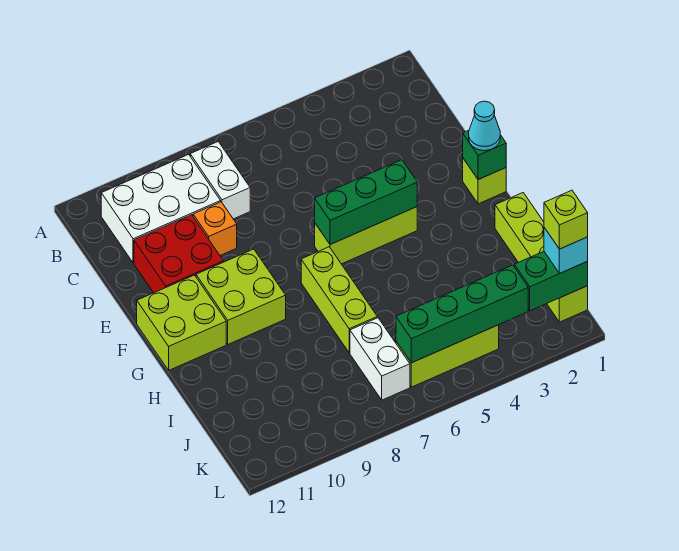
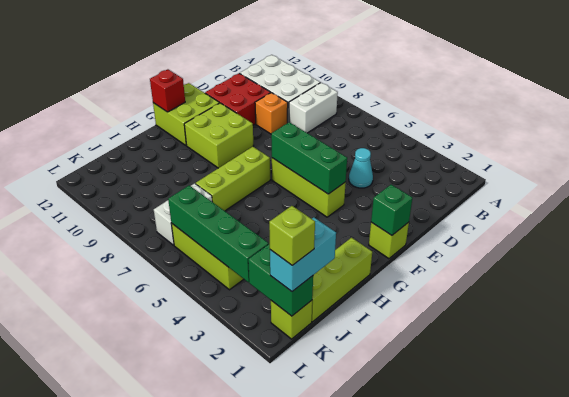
cyan cone F1 level 3 -> cyan cone D4 level 1
none -> red brick G12 level 2
cyan brick K1 level 3 -> cyan brick J1:K1 level 3

